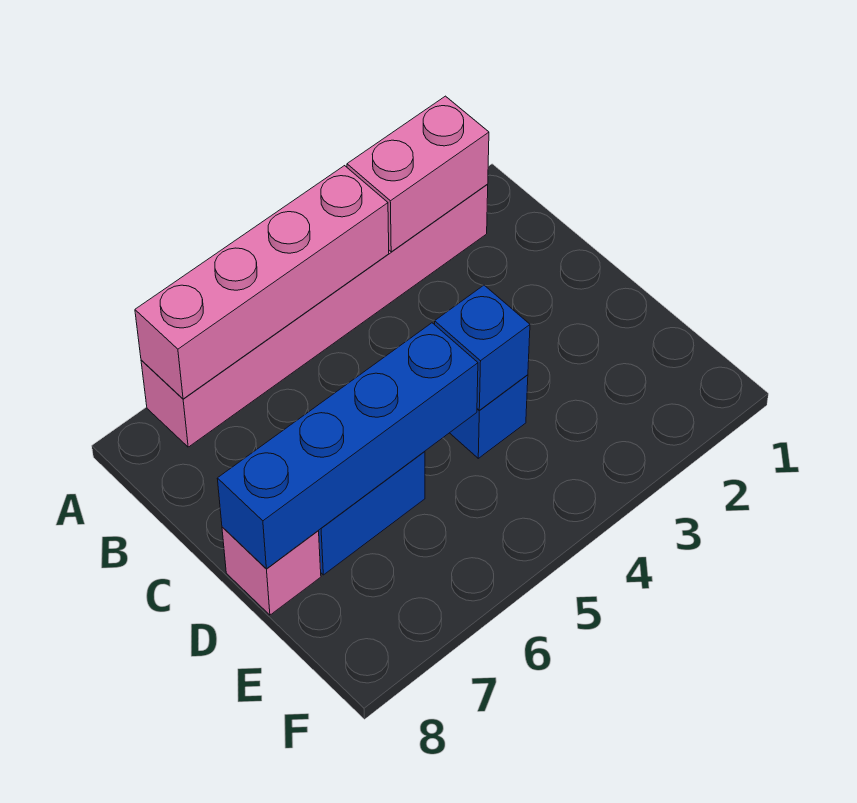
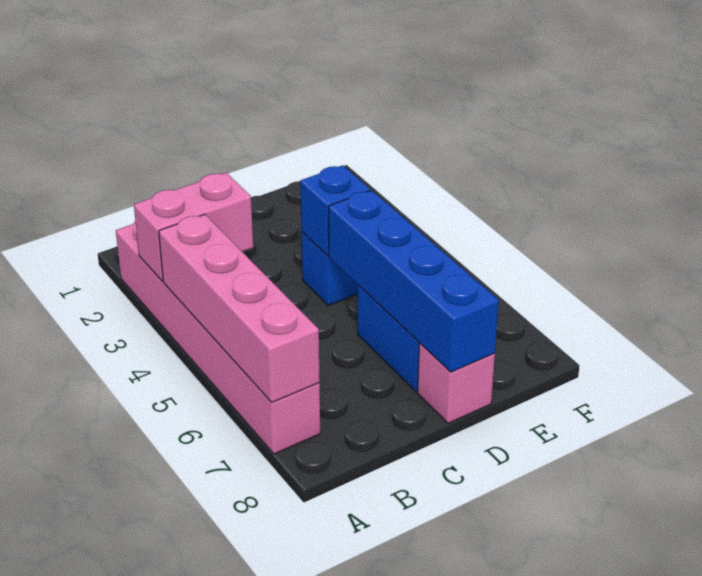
pink brick A2:A3 level 2 -> pink brick A3:B3 level 2

